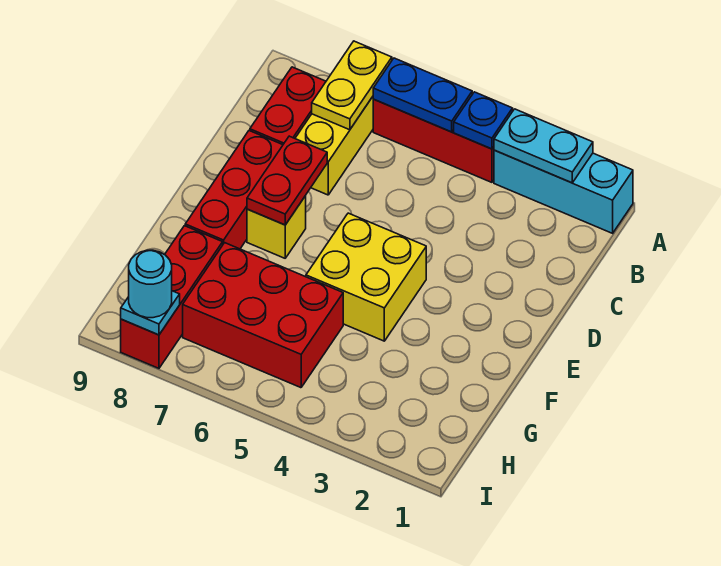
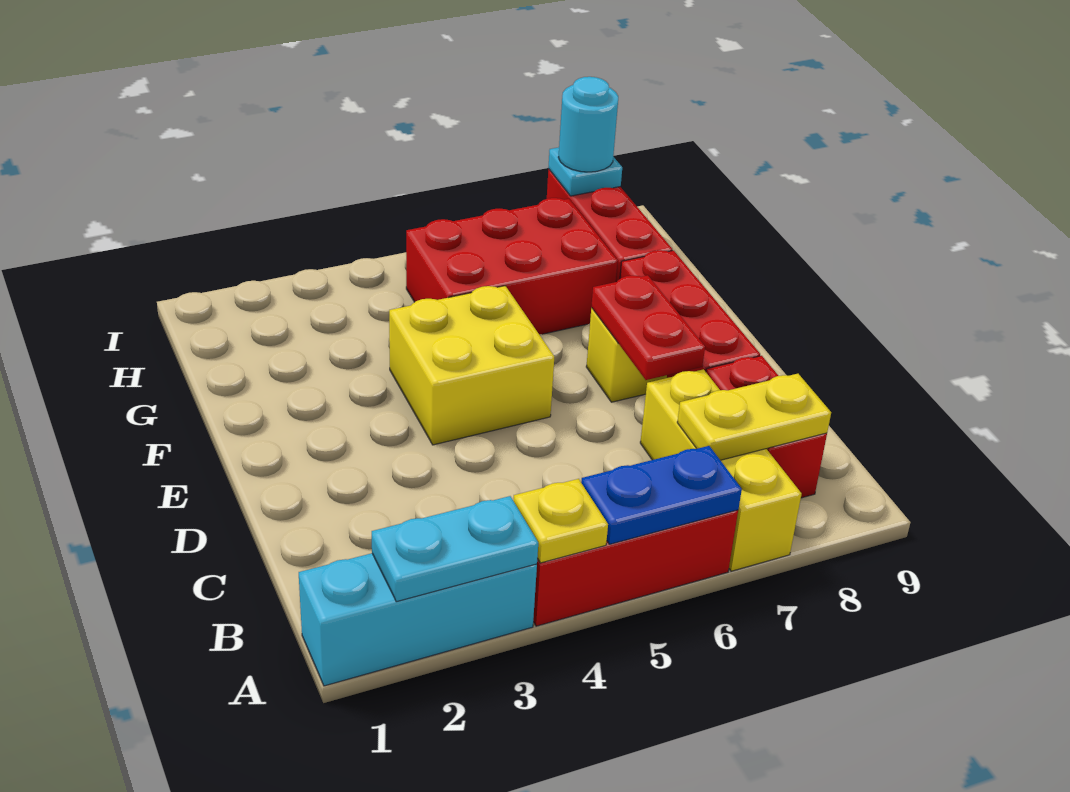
blue plate A4 level 2 -> yellow plate A4 level 2
yellow plate A7:B7 level 2 -> yellow plate B7:B8 level 2

